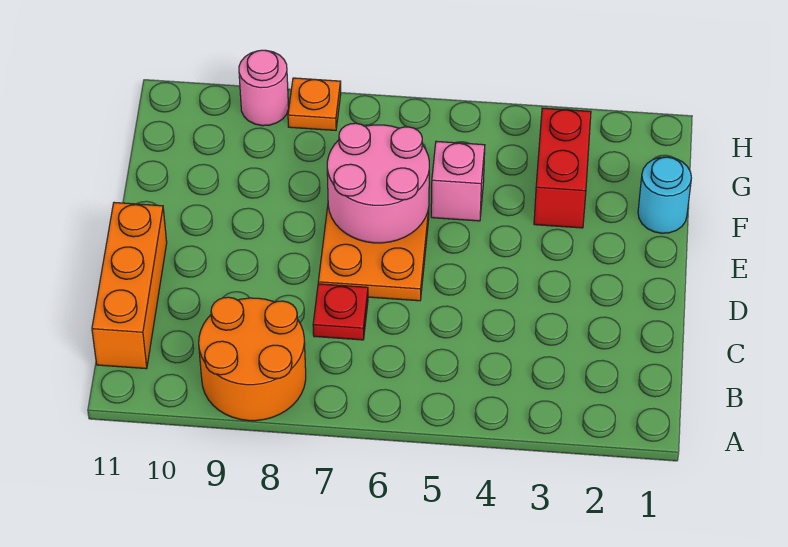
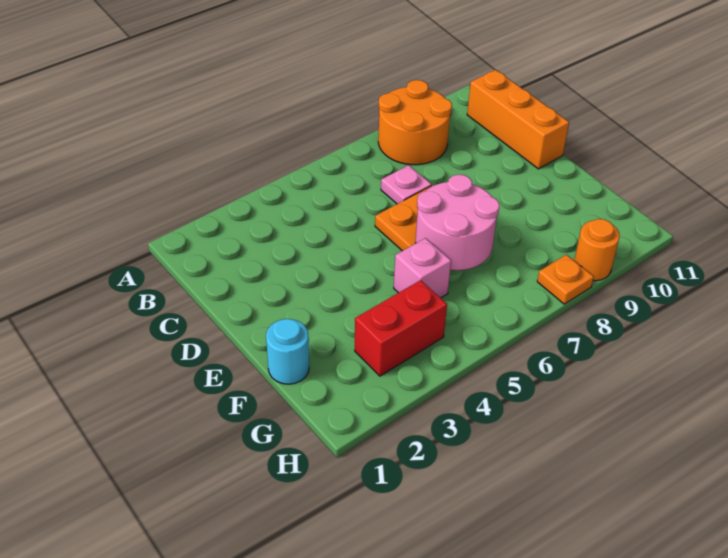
red plate C7 level 1 -> pink plate C7 level 1
red brick F3:G3 level 1 -> red brick G3:G4 level 1
pink round brick H9 level 1 -> orange round brick H9 level 1

